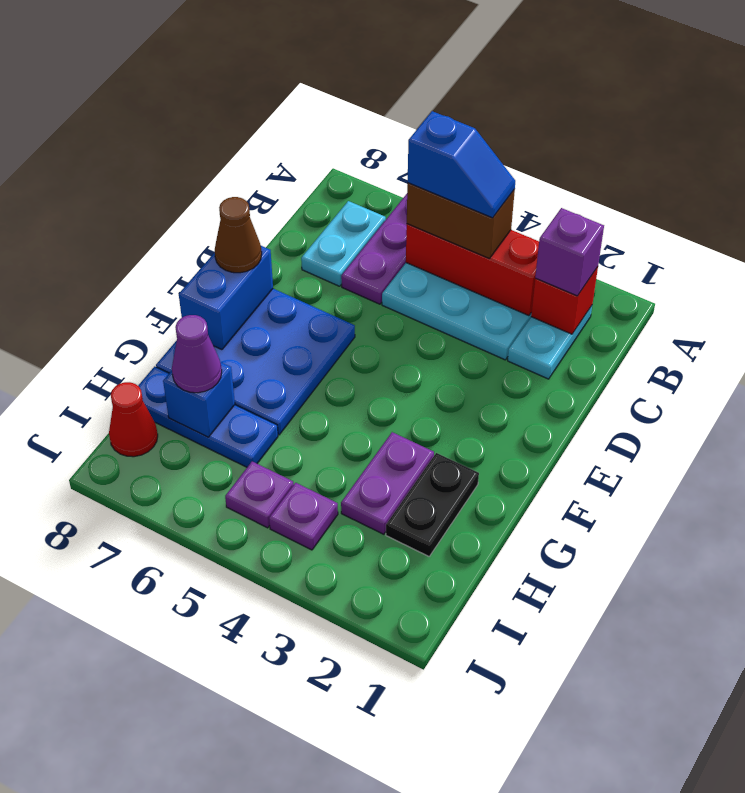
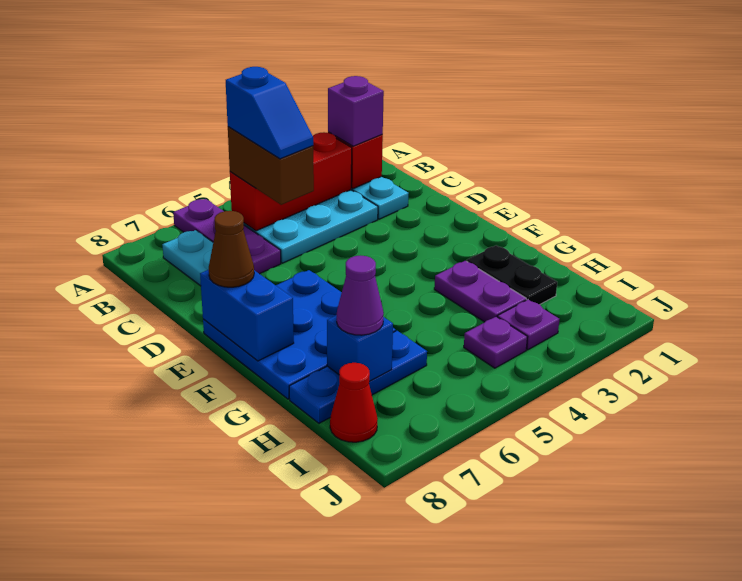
brown brick B4:B5 level 3 -> brown brick B5:C5 level 3
blue slope B4:B5 level 4 top 5 -> blue slope B5:C5 level 4 top B
purple plate I5 level 1 -> purple plate I3 level 1

